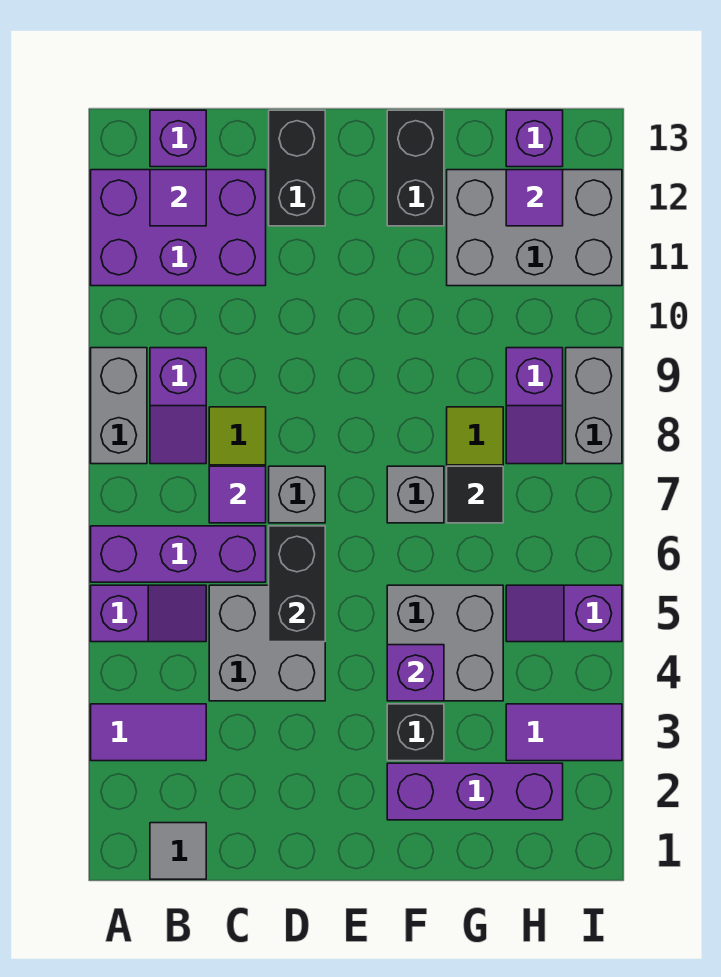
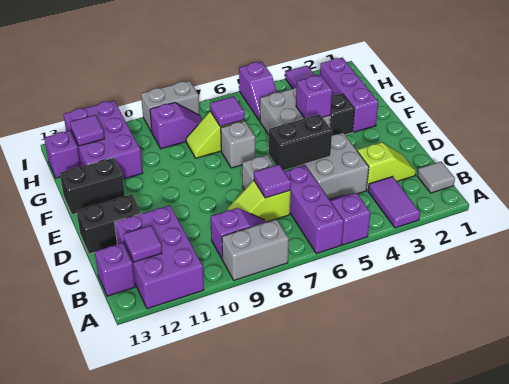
none -> lime slope C2:C3 level 1 top 3
black tile G7 level 2 -> purple tile G7 level 2
grey brick G11:I12 level 1 -> purple brick G11:I12 level 1

